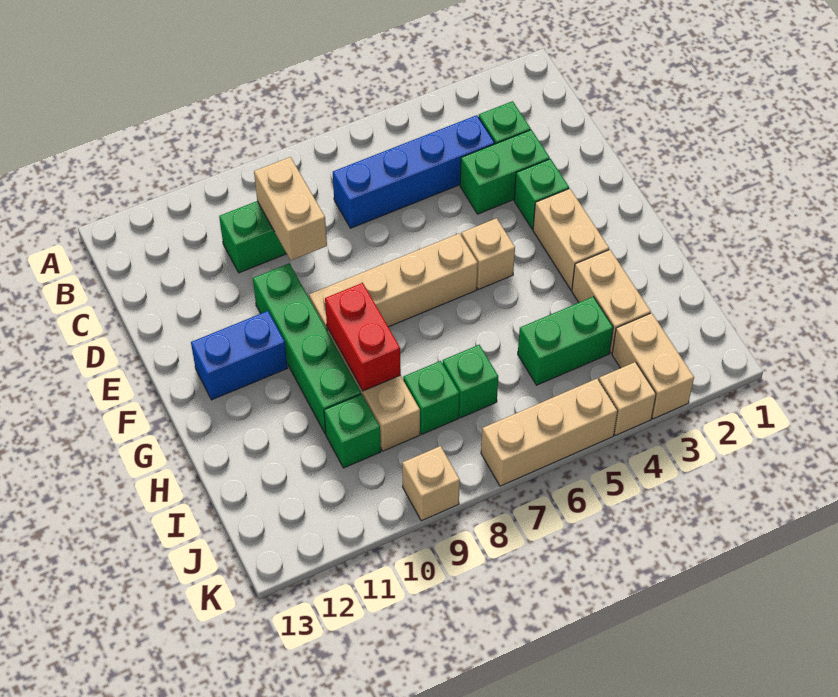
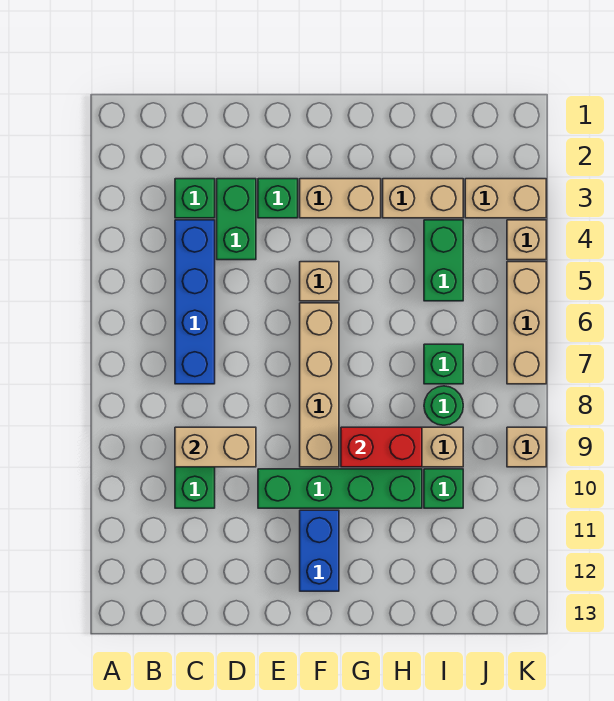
green brick I8 level 1 -> green round brick I8 level 1

